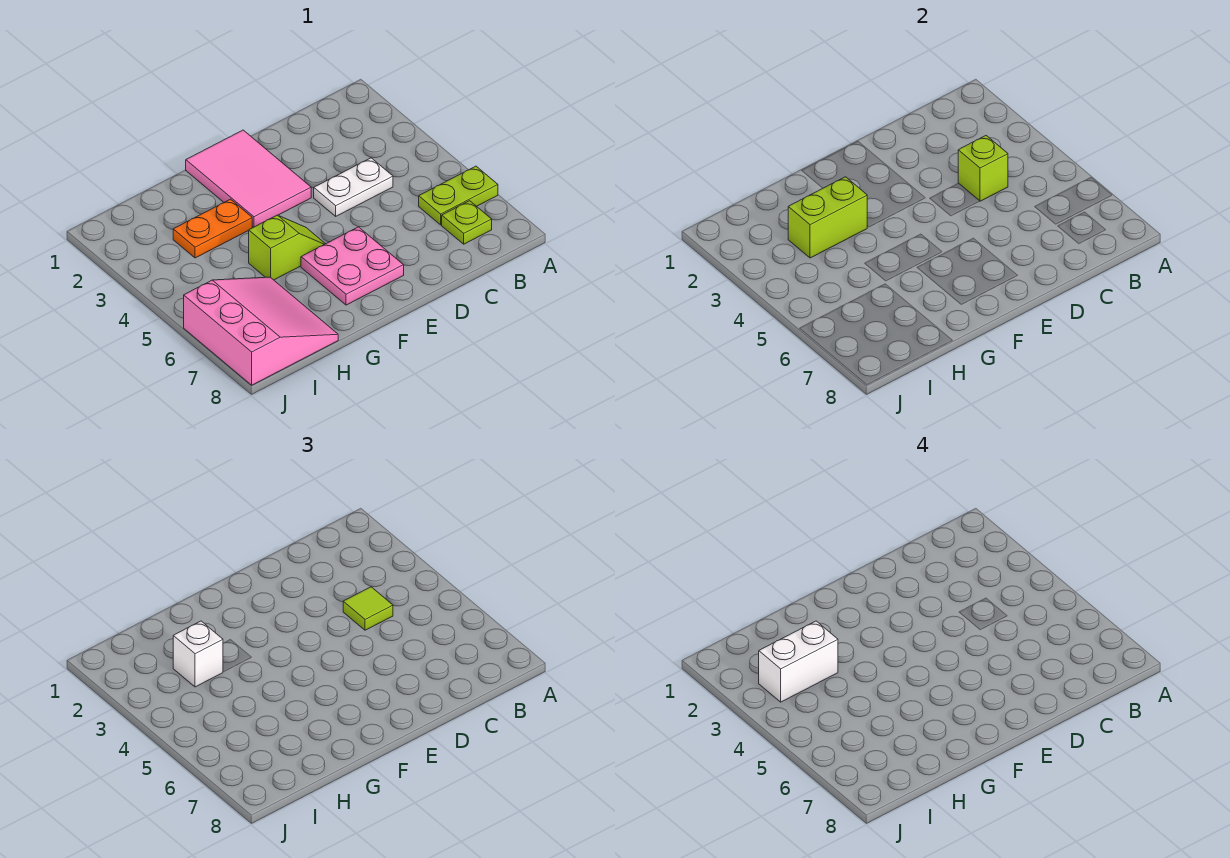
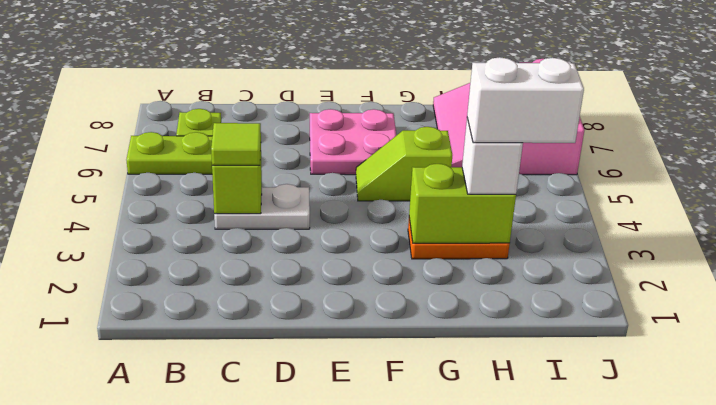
pink tile E1:F3 level 1 -> none

